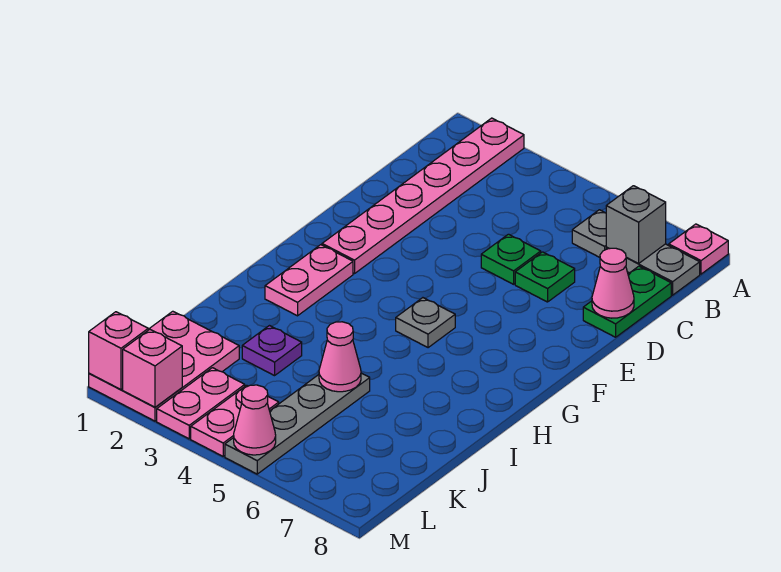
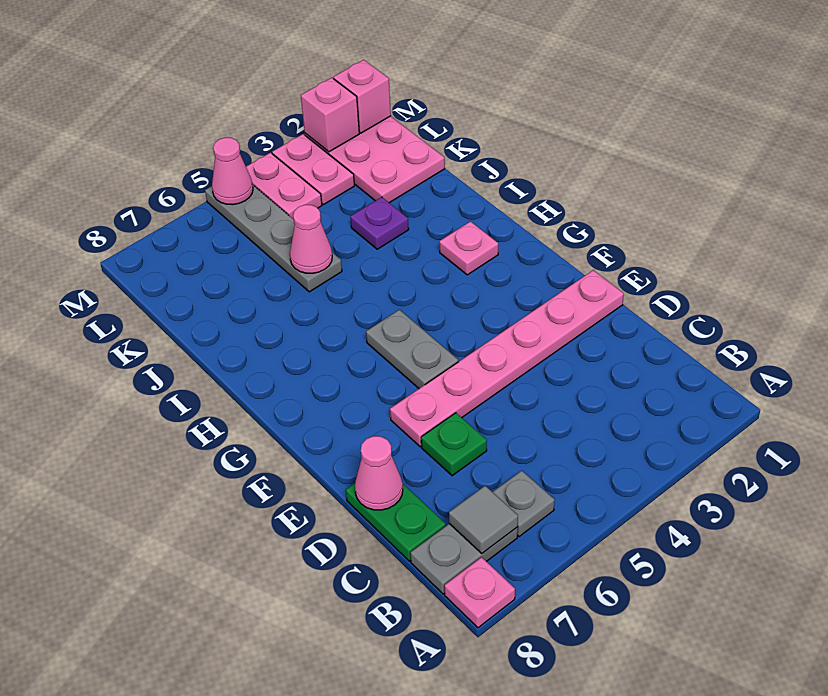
pink plate A2:F2 level 1 -> pink plate E1:E6 level 1
grey brick B7 level 2 -> grey tile B7 level 2
green plate D5 level 1 -> none
pink plate G2:H2 level 1 -> pink plate H2 level 1
grey plate G5 level 1 -> grey plate F5:G5 level 1

